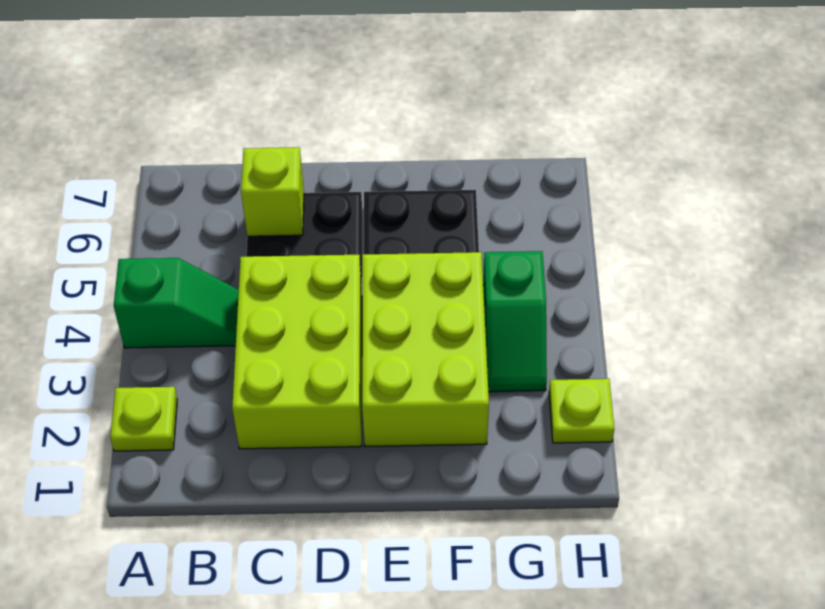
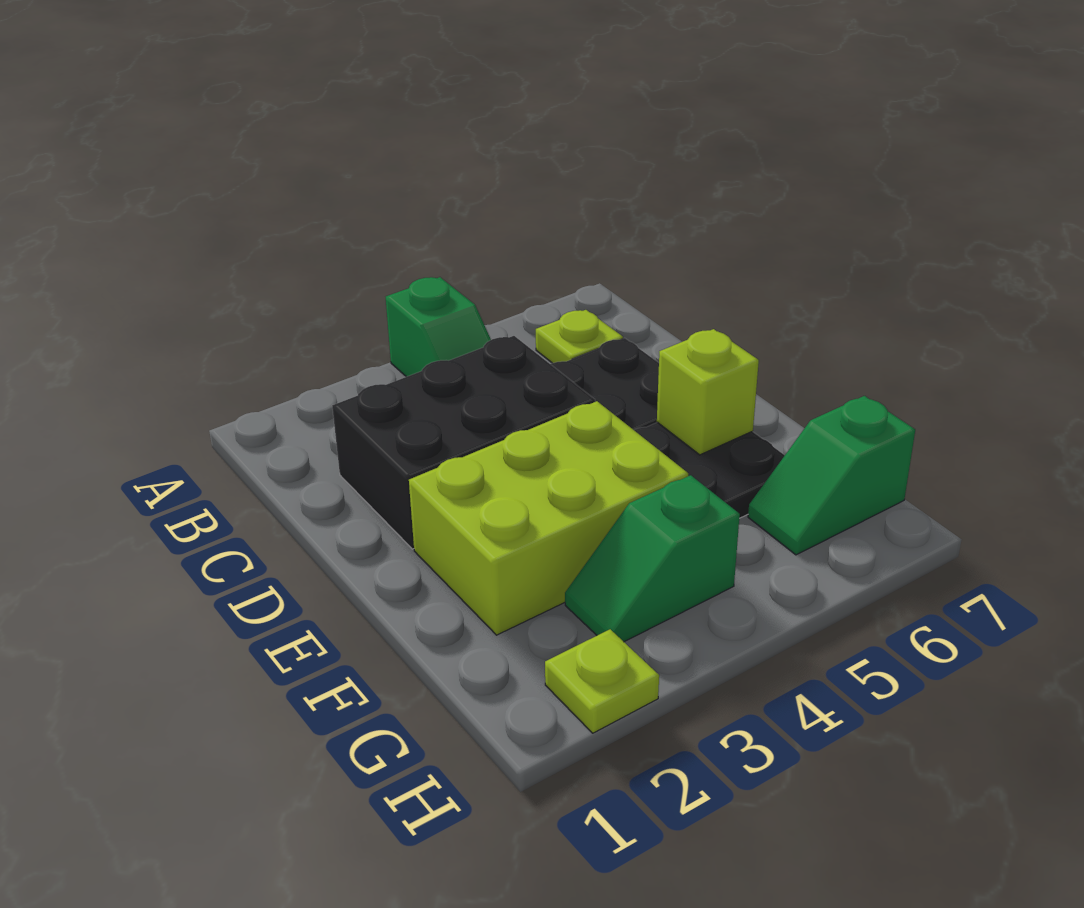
lime plate A2 level 1 -> lime plate B6 level 1
lime brick C2:D4 level 1 -> black brick C2:D4 level 1
lime brick C6 level 2 -> lime brick E6 level 2
none -> green slope G6:G7 level 1 top 7

